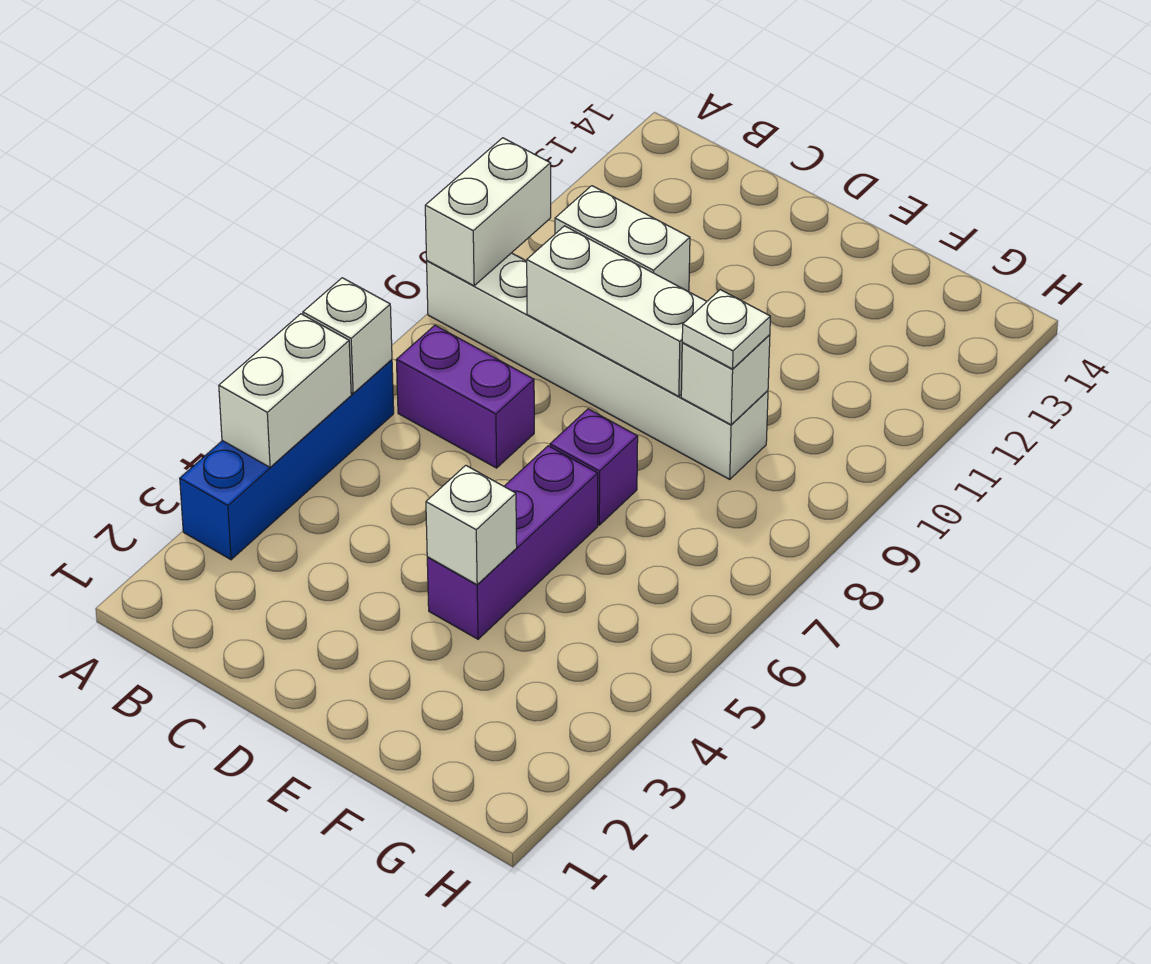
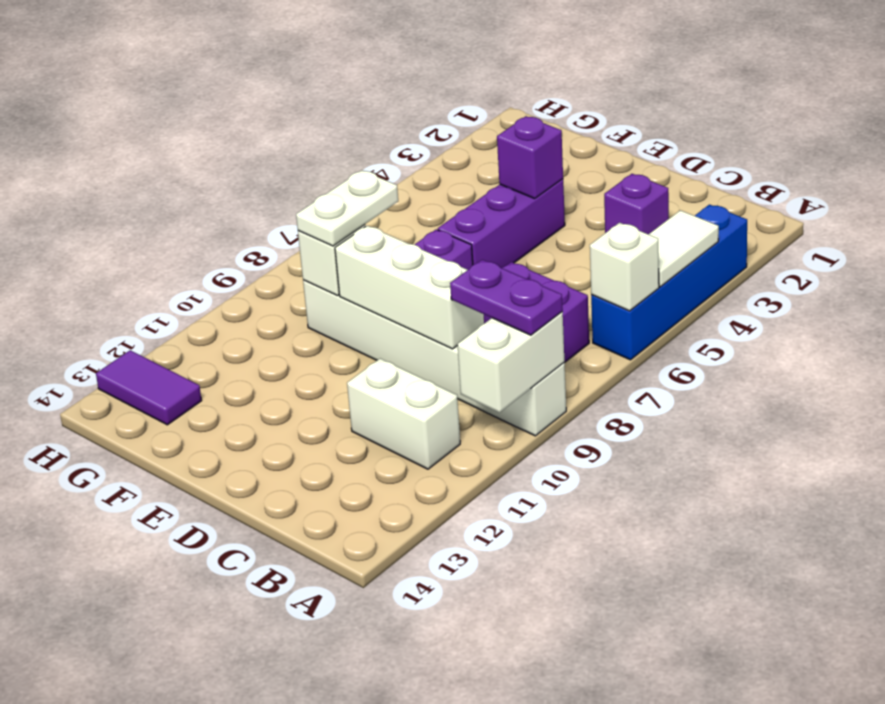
white brick A4:A5 level 2 -> white tile A4:A5 level 2
none -> purple plate A9:B9 level 3
none -> purple brick C3 level 1
white brick E4 level 2 -> purple brick E4 level 2
white plate F9 level 3 -> white plate F8:F9 level 3
none -> purple tile G13:H13 level 1

